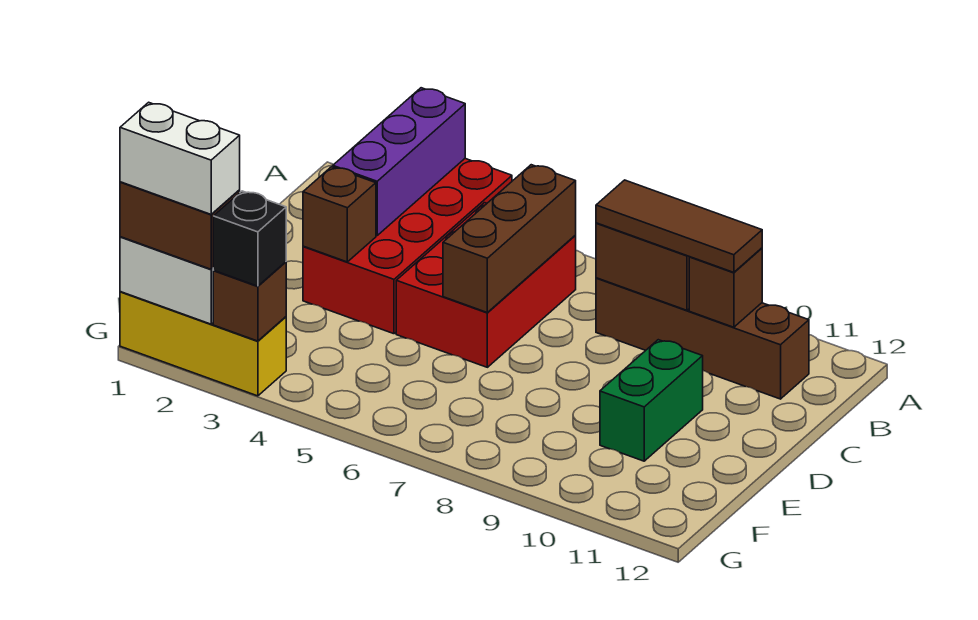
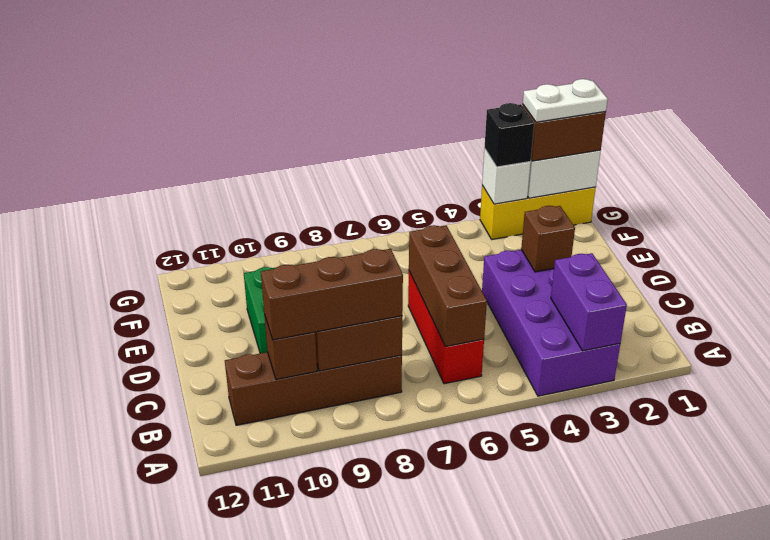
red brick A3:D4 level 1 -> purple brick A3:D4 level 1
purple brick A3:C3 level 2 -> purple brick A3:B3 level 2
red brick B5:D6 level 1 -> red brick B6:D6 level 1
brown tile B8:B10 level 3 -> brown brick B8:B10 level 3
white brick G1:G2 level 4 -> white plate G1:G2 level 4
brown brick G3 level 2 -> white brick G3 level 2

